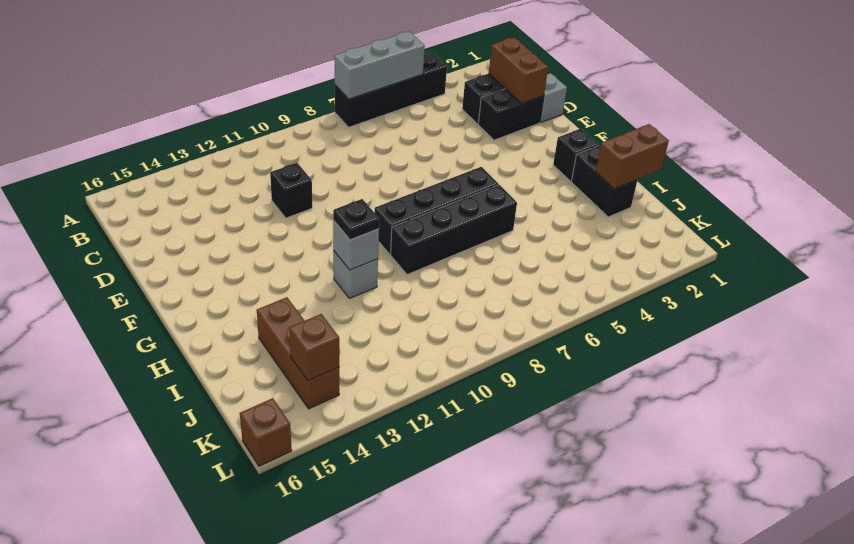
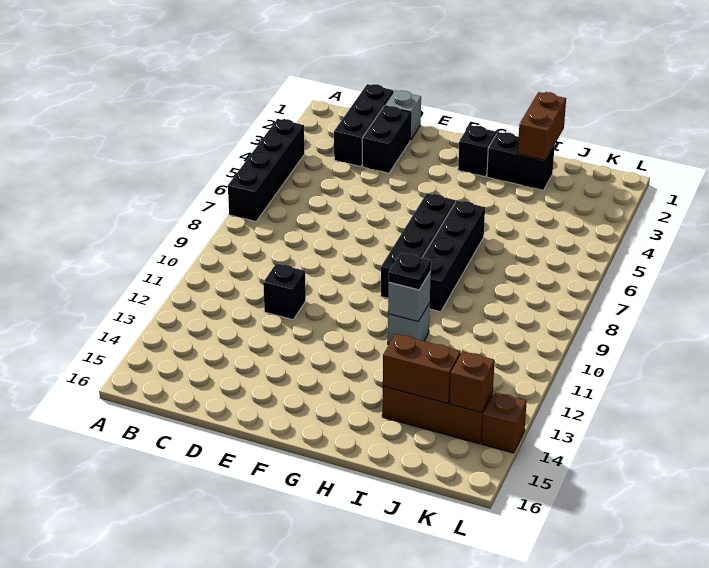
grey brick A5:A7 level 2 -> none
brown brick C2:D2 level 2 -> brown brick I14:J14 level 2
brown brick L16 level 1 -> brown brick L14 level 1

